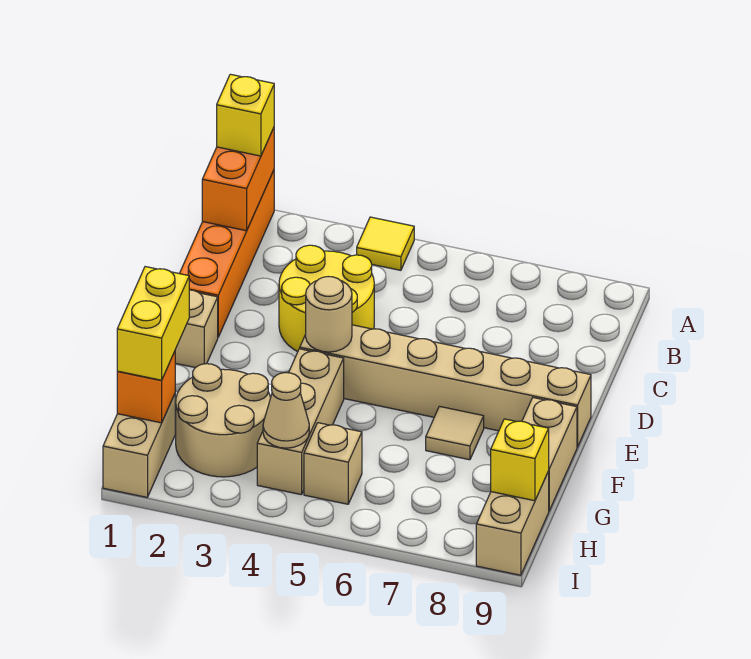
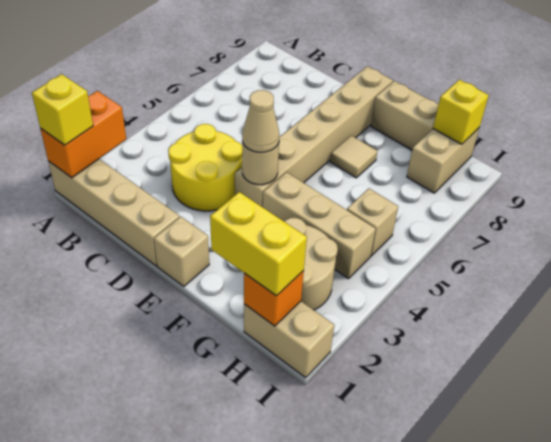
orange brick A1:D1 level 1 -> tan brick A1:D1 level 1
orange brick A1:B1 level 2 -> orange brick A1:A2 level 2
yellow tile A4 level 1 -> none
tan cone H4 level 2 -> tan cone E4 level 3
tan brick H9:I9 level 1 -> tan brick H8:H9 level 1

